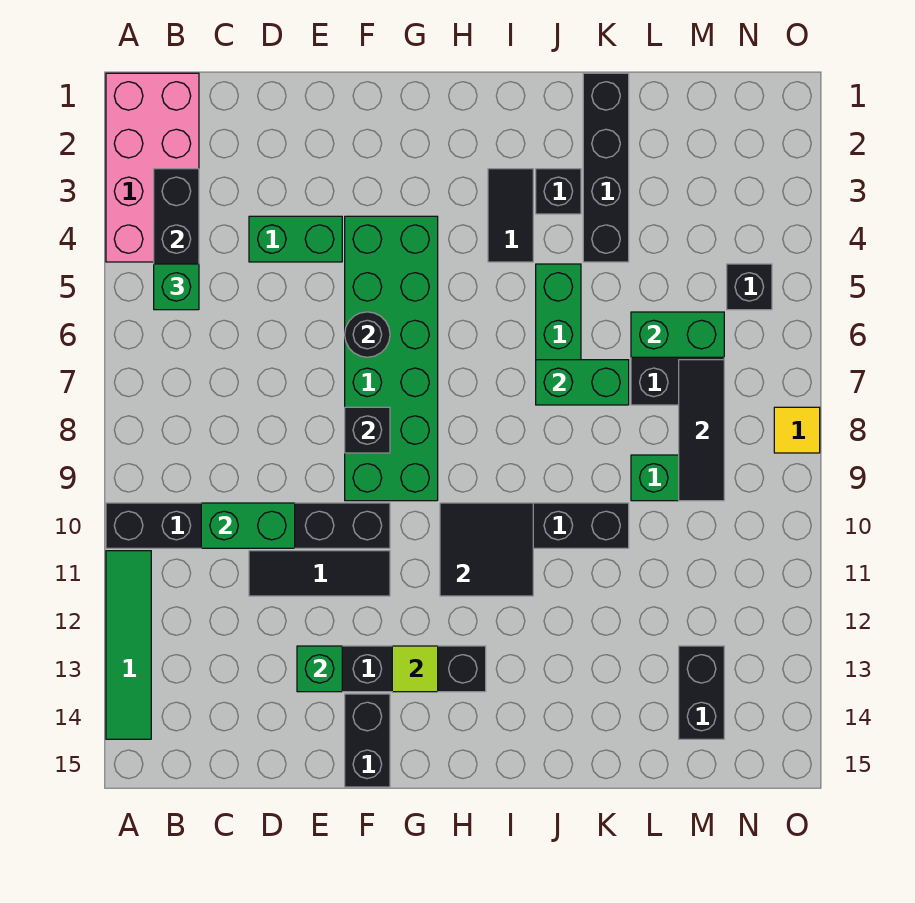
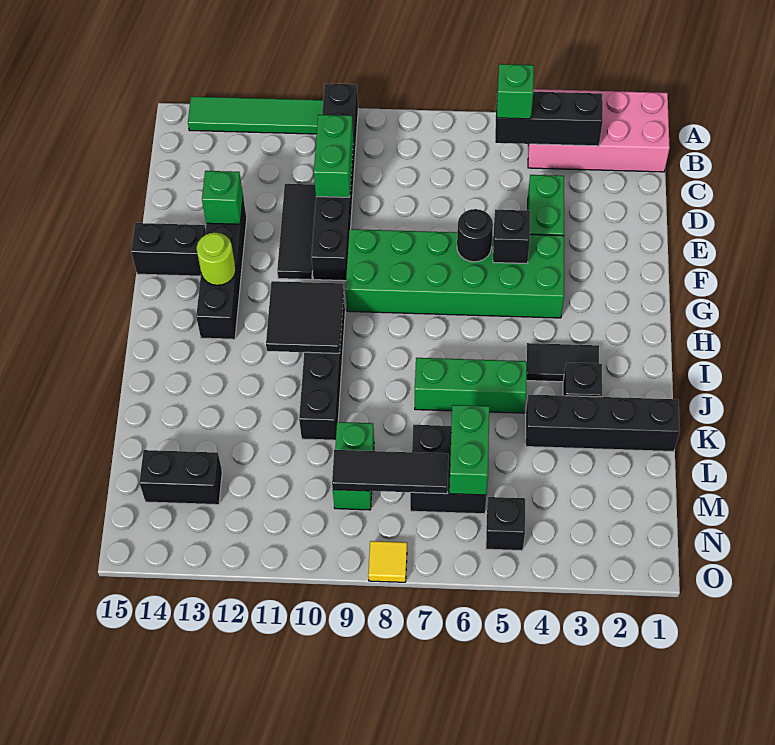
black brick F8 level 2 -> black brick F5 level 2
lime tile G13 level 2 -> lime round brick G13 level 2
green brick J7:K7 level 2 -> none

